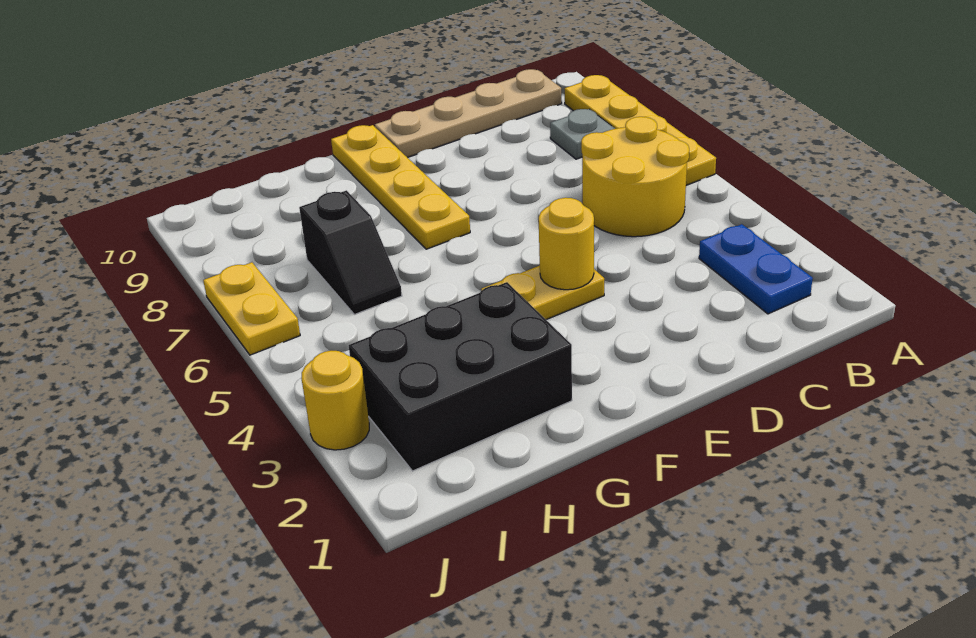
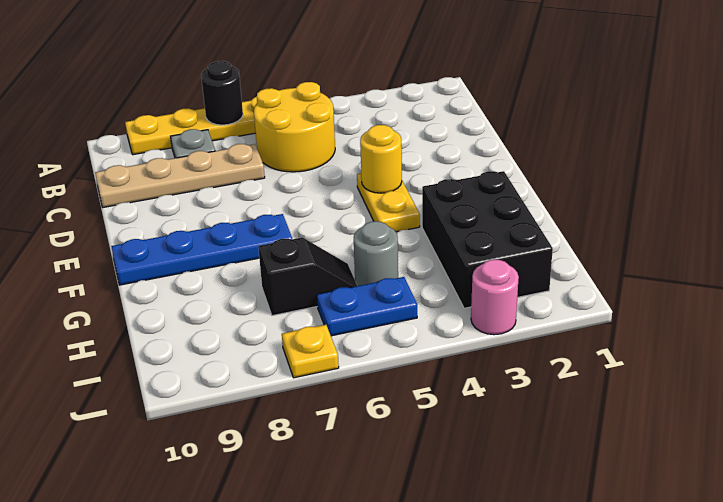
none -> black round brick A7 level 2
blue plate B2:B3 level 1 -> blue plate I5:I6 level 1
tan plate B10:E10 level 1 -> tan plate C7:C10 level 1
yellow plate F7:F10 level 1 -> blue plate F7:F10 level 1
none -> grey round brick H5 level 1
yellow round brick J3 level 1 -> pink round brick J3 level 1
yellow plate J6:J7 level 1 -> yellow plate J7 level 1

